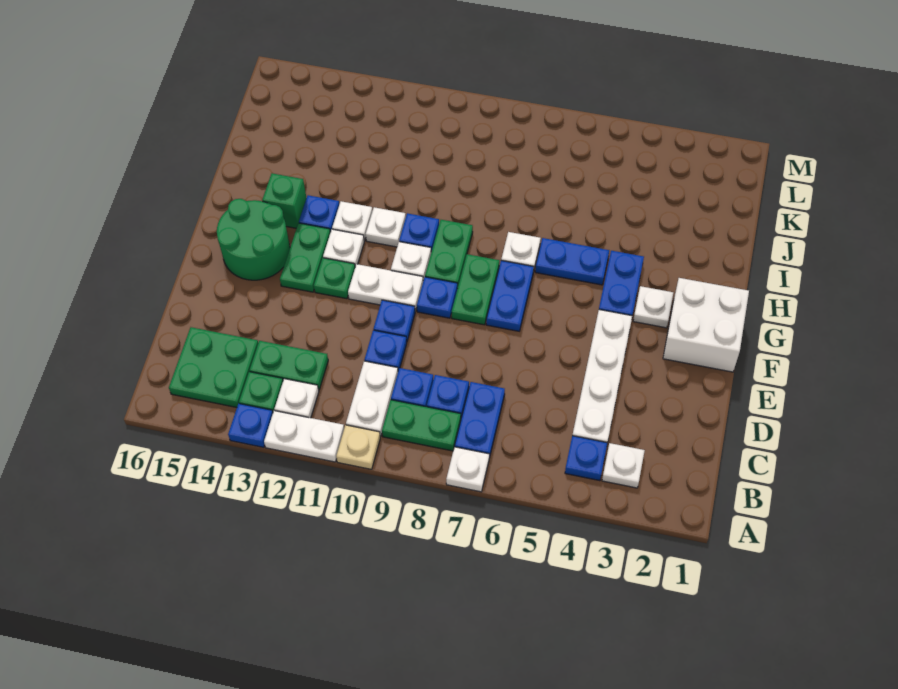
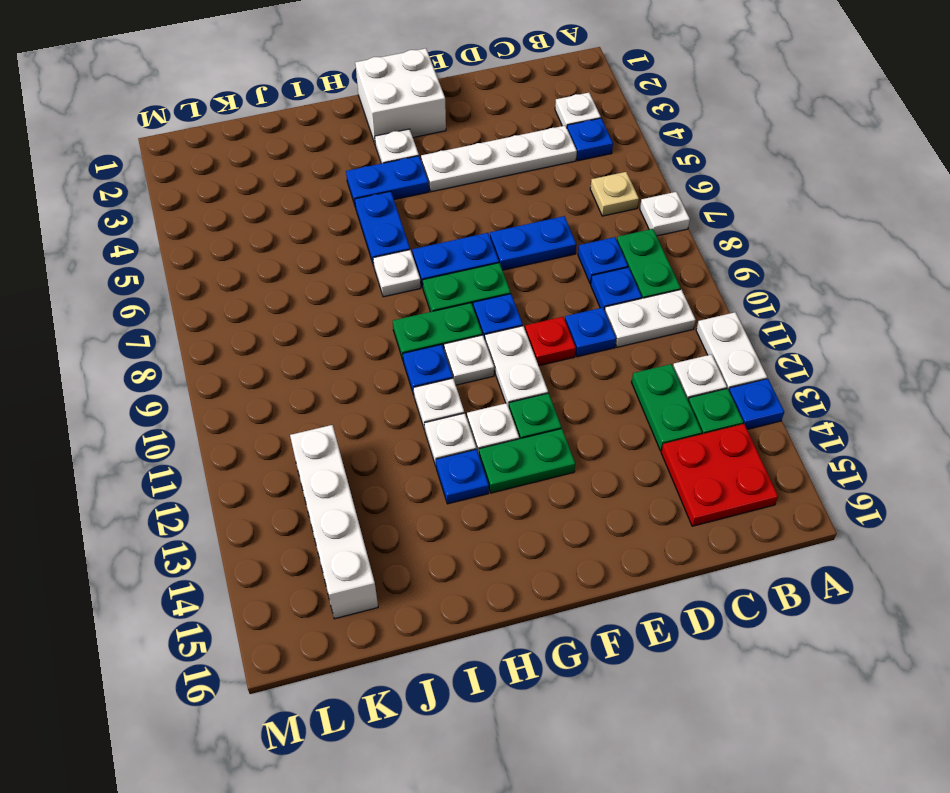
tan plate A10 level 1 -> tan plate B6 level 1
blue plate B7:C7 level 1 -> blue plate D7:E7 level 1
green plate B14:C15 level 1 -> red plate B14:C15 level 1
blue plate E10 level 1 -> red plate E10 level 1
green round brick F14:G15 level 1 -> none
green brick H14 level 1 -> none
none -> white brick K12:K15 level 1

